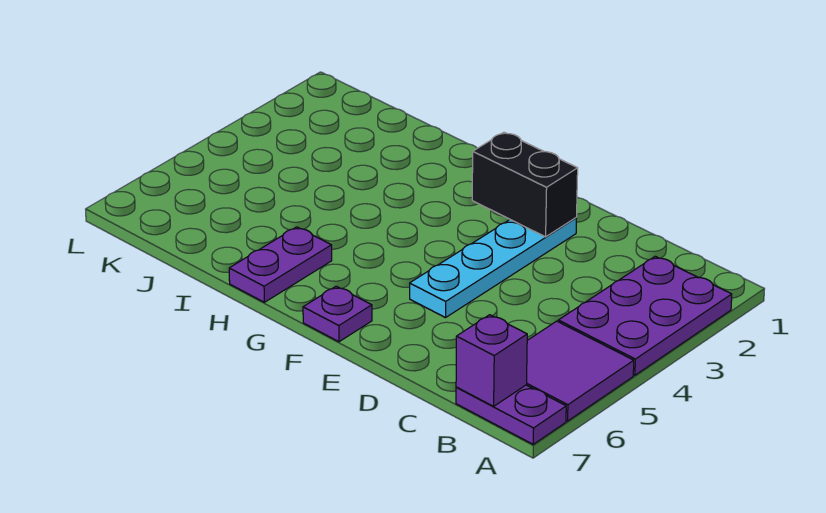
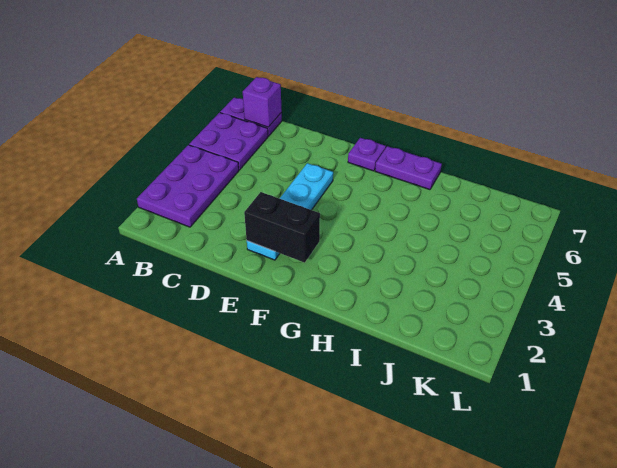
purple tile A5:B6 level 1 -> purple plate A5:B6 level 1
purple plate H6:H7 level 1 -> purple plate G7:H7 level 1

